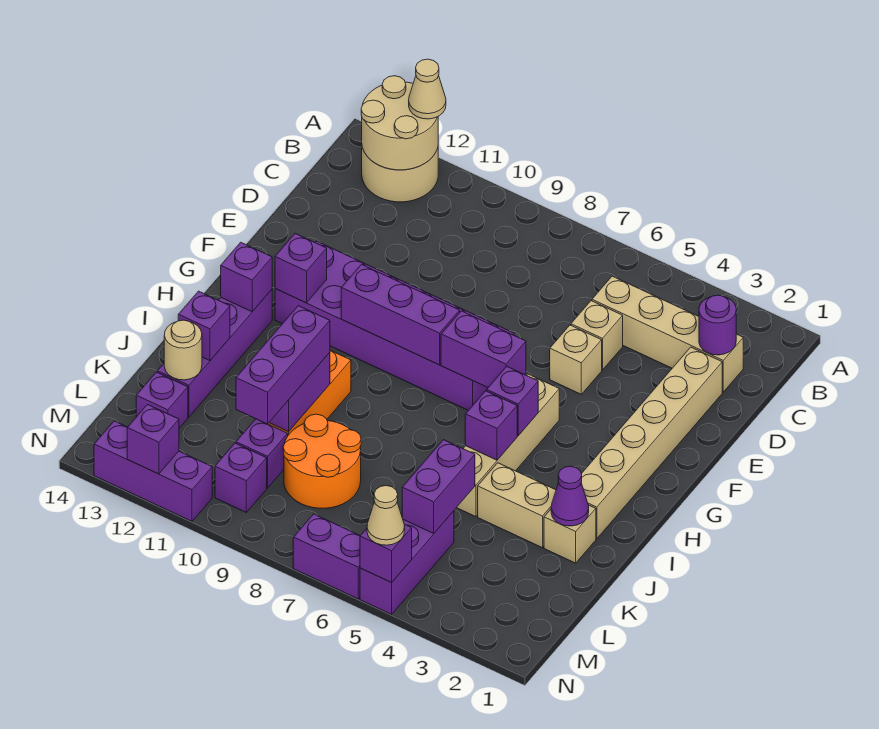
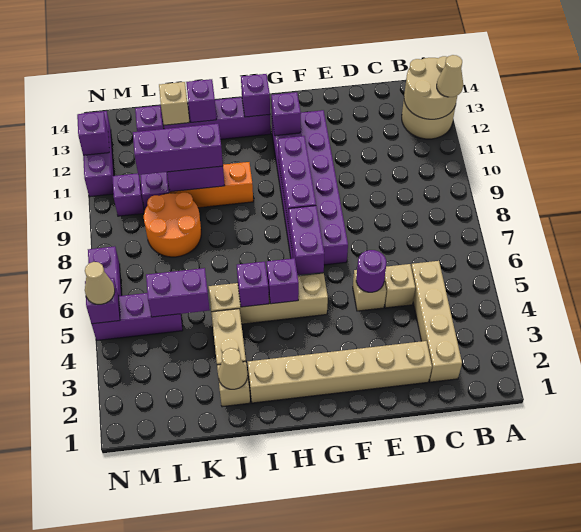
purple round brick C2 level 2 -> purple round brick E5 level 2
purple cone J2 level 2 -> tan cone J2 level 2
tan round brick K13 level 2 -> tan brick K13 level 2

